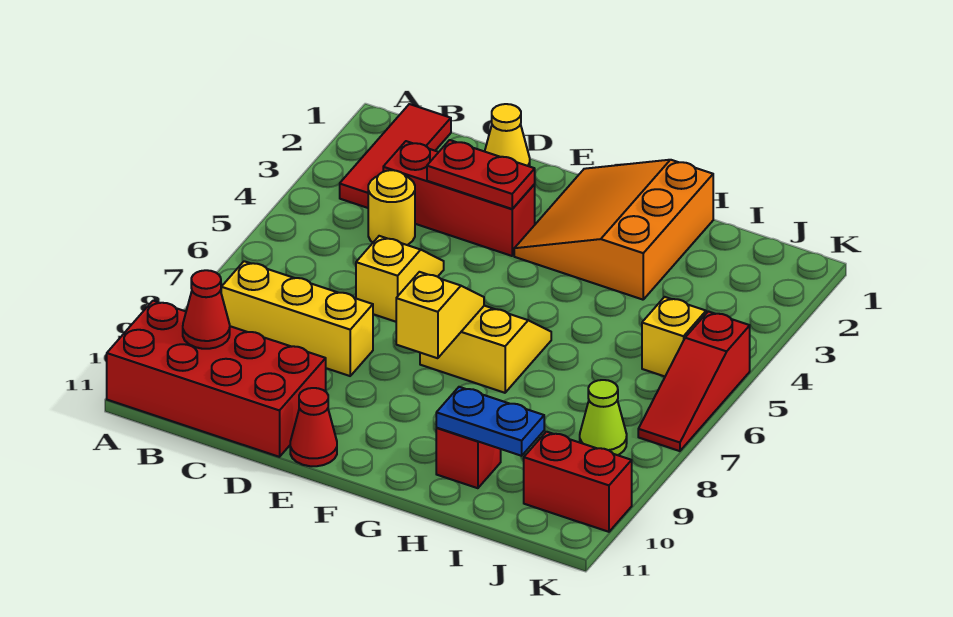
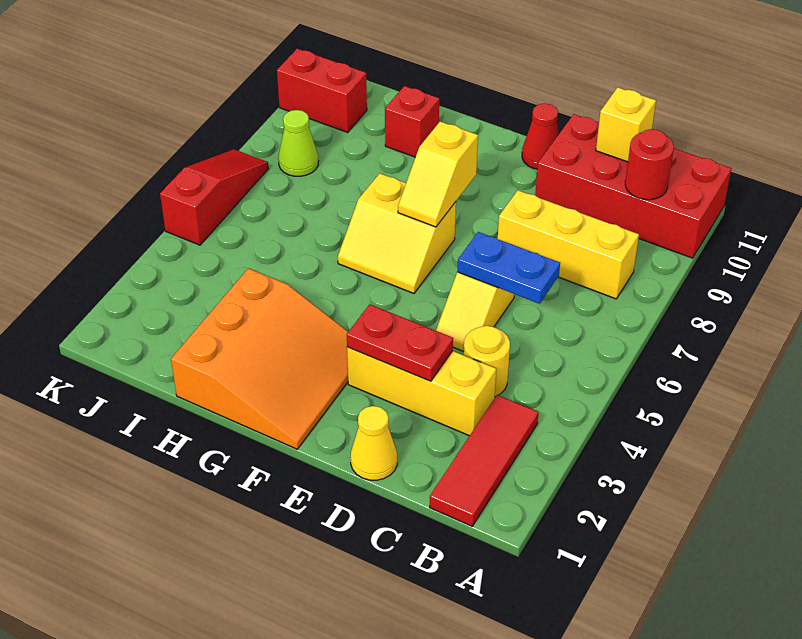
red cone B10 level 2 -> red round brick B10 level 2
red brick C3:E3 level 1 -> yellow brick C3:E3 level 1
blue plate H10:I10 level 2 -> blue plate C6:D6 level 2
yellow brick J5 level 1 -> yellow brick C11 level 2

